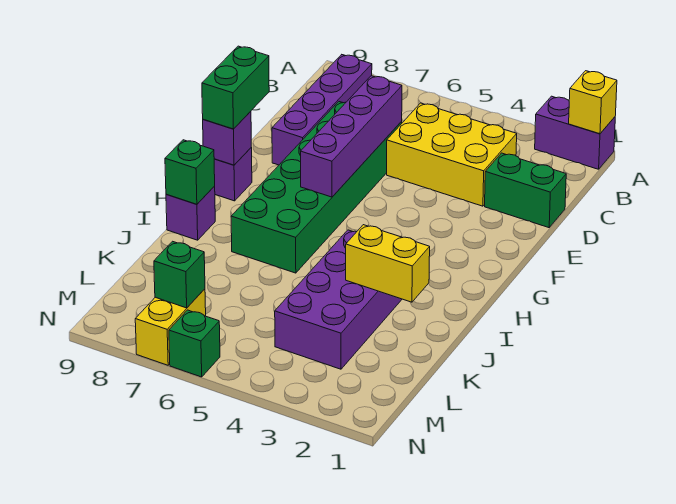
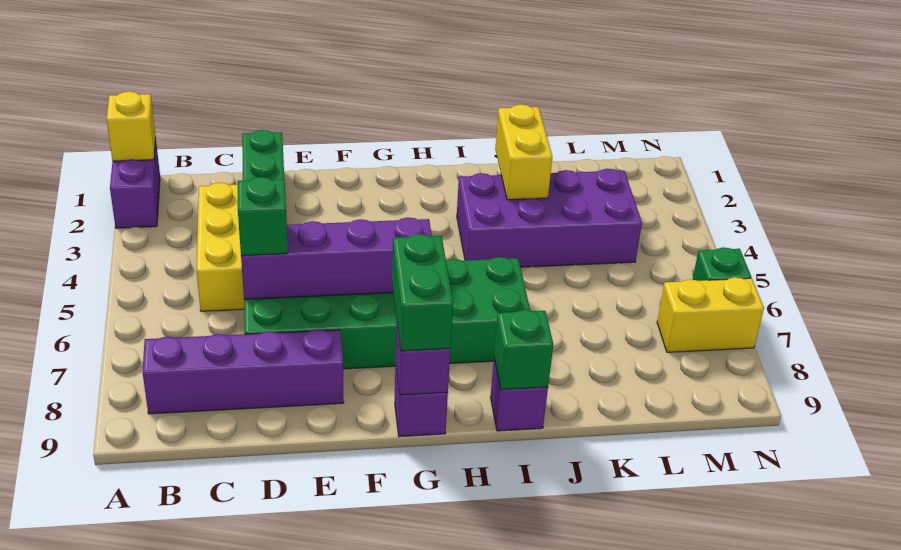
green brick F9:G9 level 3 -> green brick G8:G9 level 3
green brick M7 level 2 -> green brick D6 level 3

